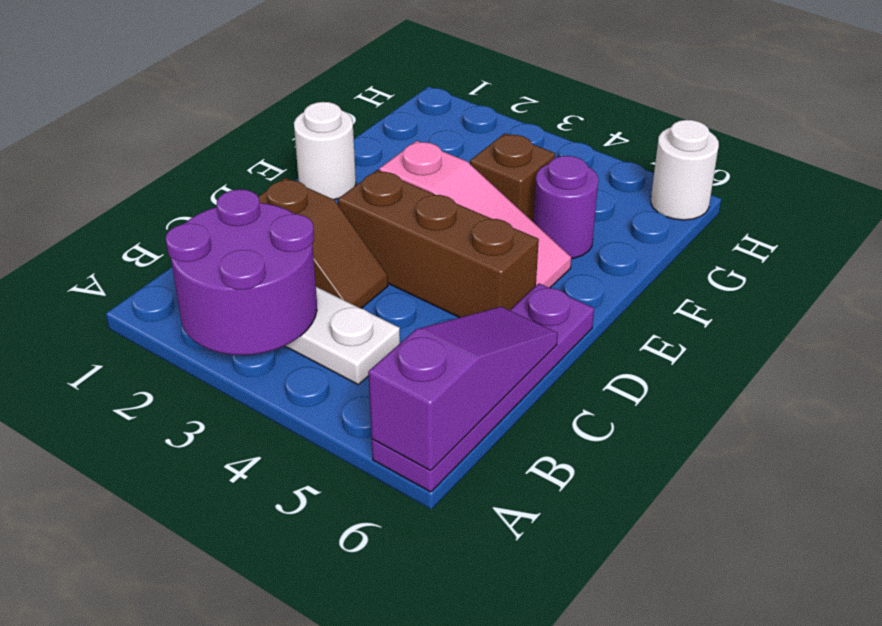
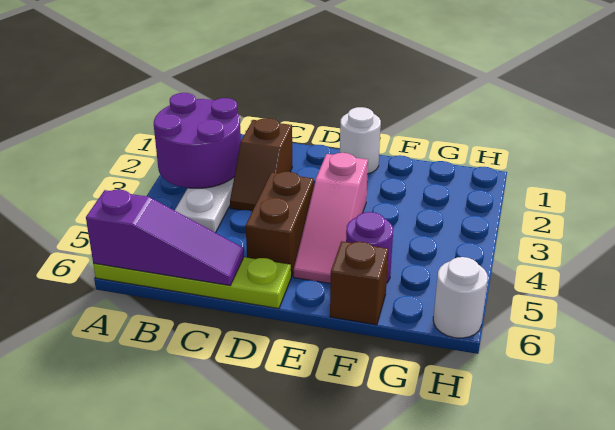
purple plate A6:D6 level 1 -> lime plate A6:D6 level 1
brown brick D3:D5 level 1 -> brown brick D4:D5 level 1
brown brick F4 level 1 -> brown brick F6 level 1

